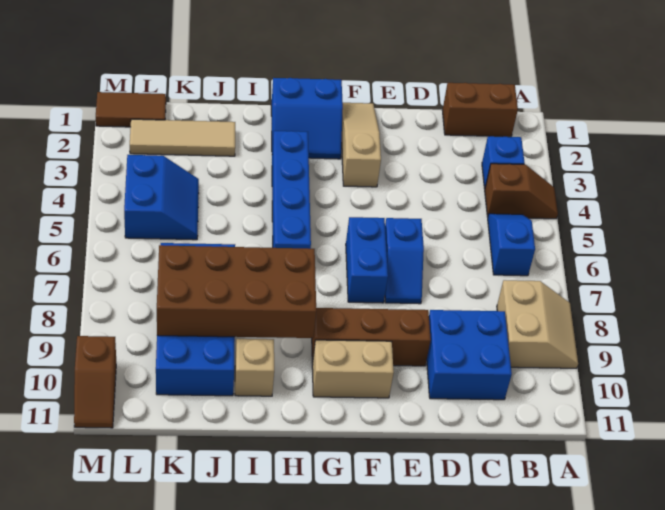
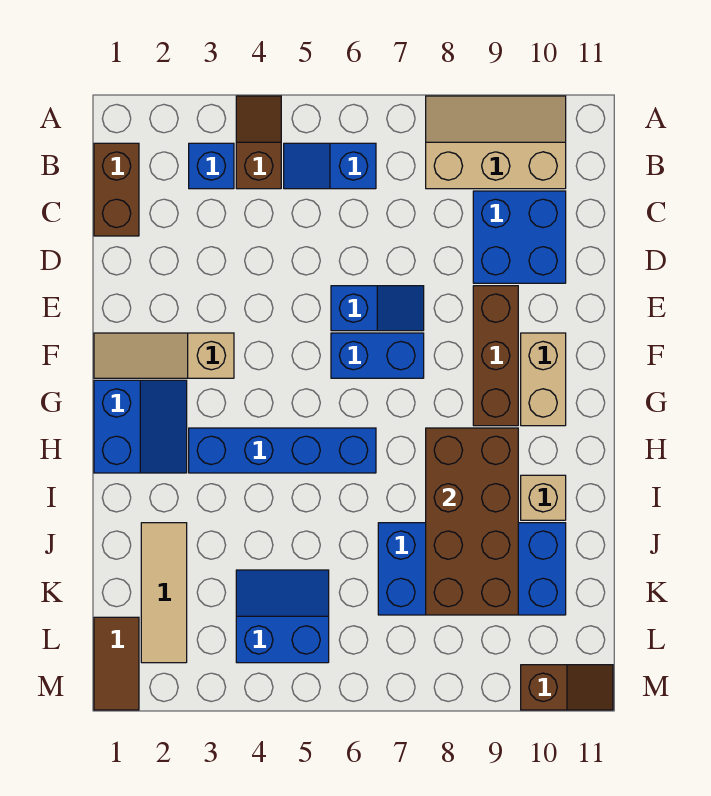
tan slope A8:B9 level 1 top B -> tan slope A8:B10 level 1 top B

